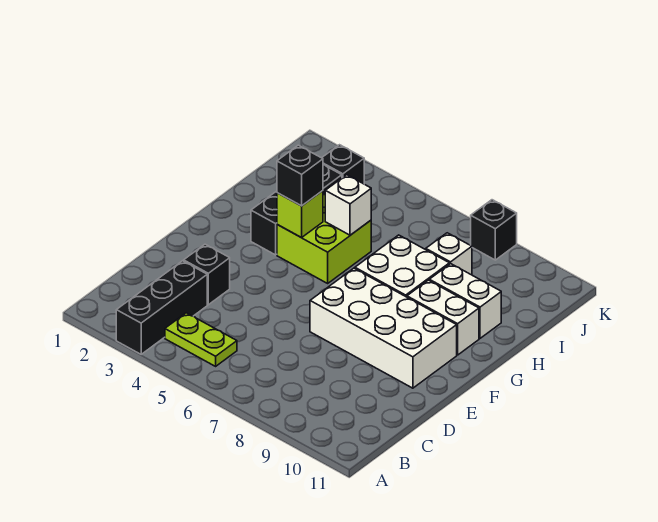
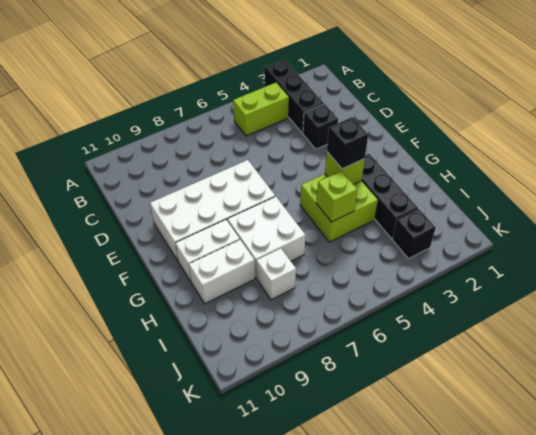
lime plate B4:B5 level 1 -> lime brick B4:B5 level 1
white brick H5 level 2 -> lime brick H5 level 2
black brick K8 level 1 -> none

